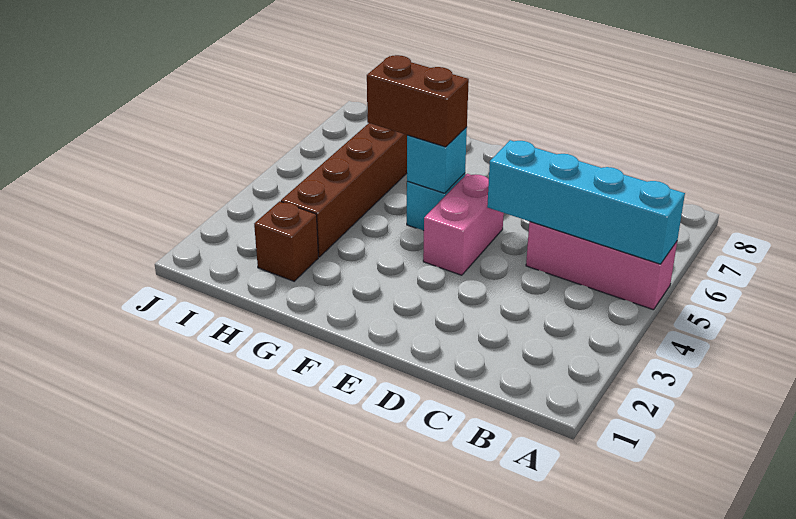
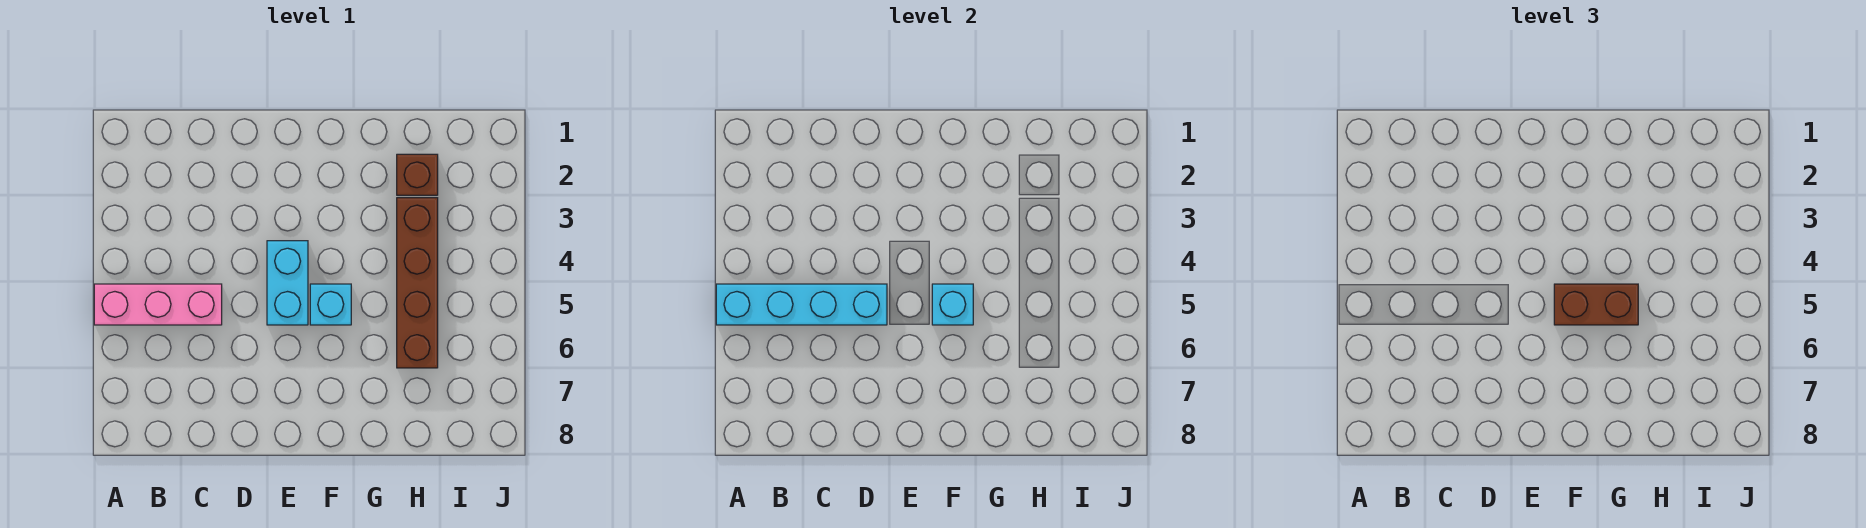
pink brick E4:E5 level 1 -> cyan brick E4:E5 level 1

